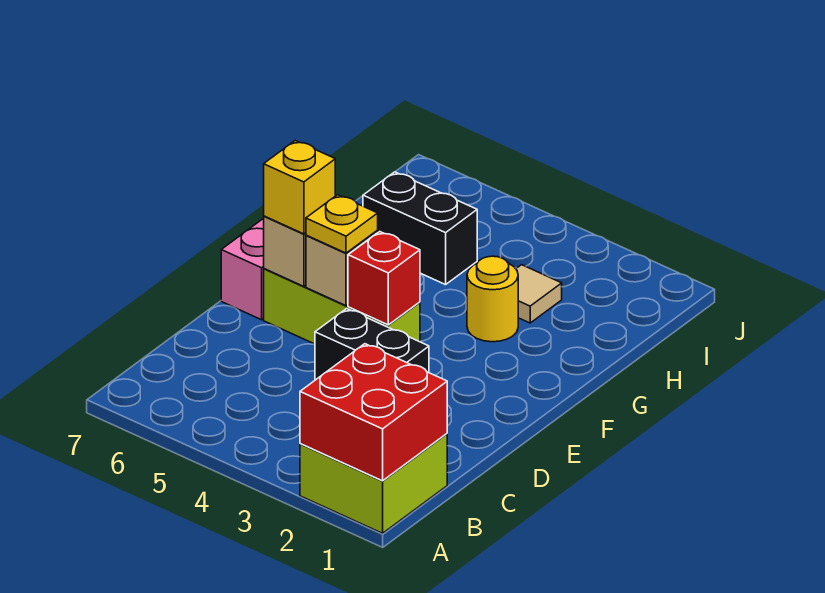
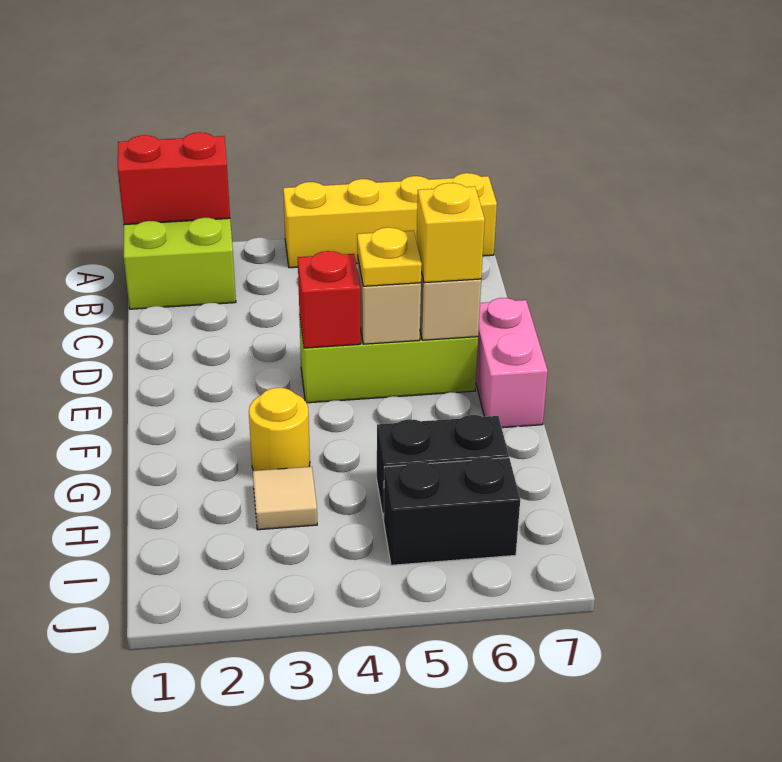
red brick A1:B2 level 2 -> red brick A1:A2 level 2
none -> yellow brick A4:A7 level 1
black brick D3:D4 level 1 -> black brick I5:I6 level 1

